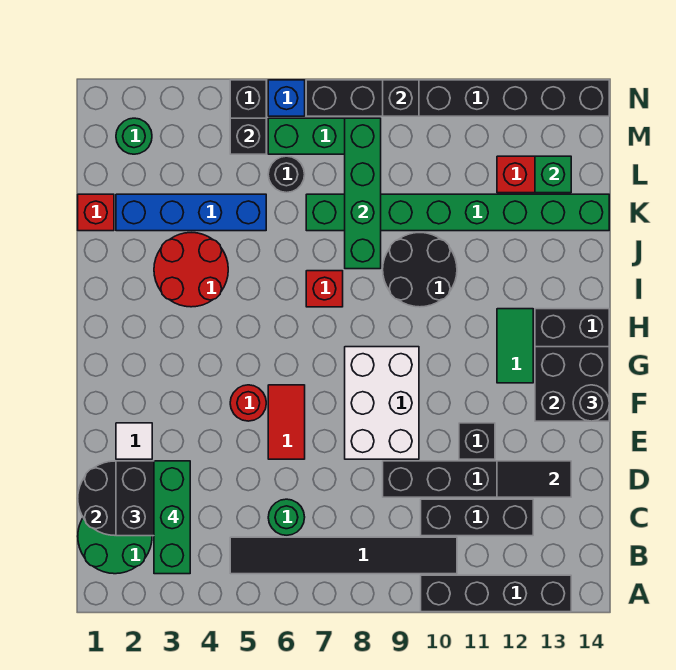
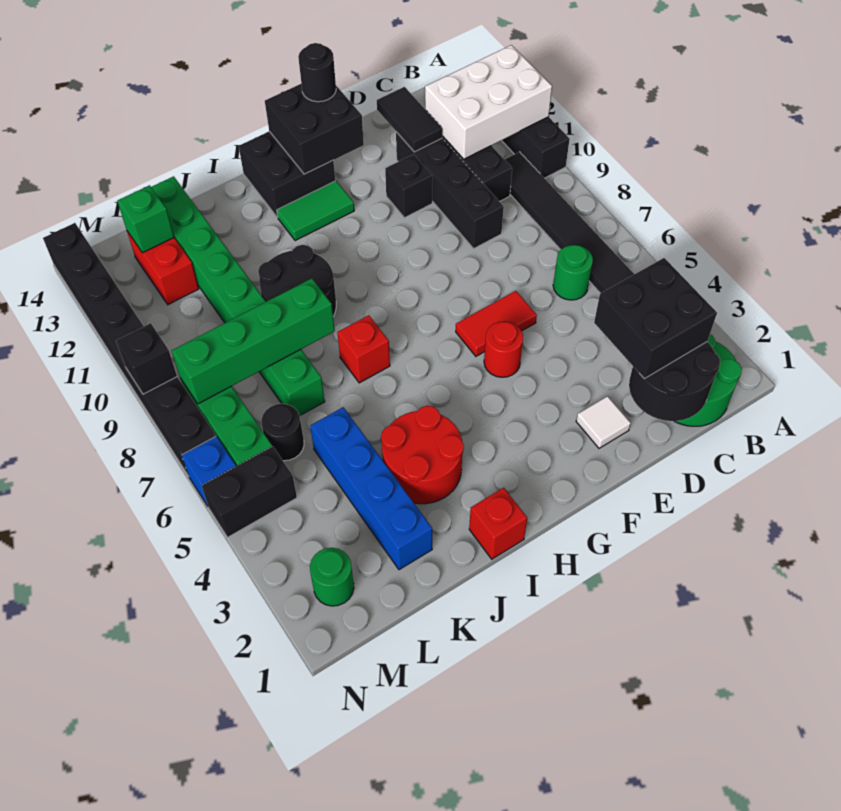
green brick B3:D3 level 4 -> none
white brick E8:G9 level 1 -> white brick A11:C12 level 2
red brick K1 level 1 -> red brick I1 level 1
black brick M5 level 2 -> none

